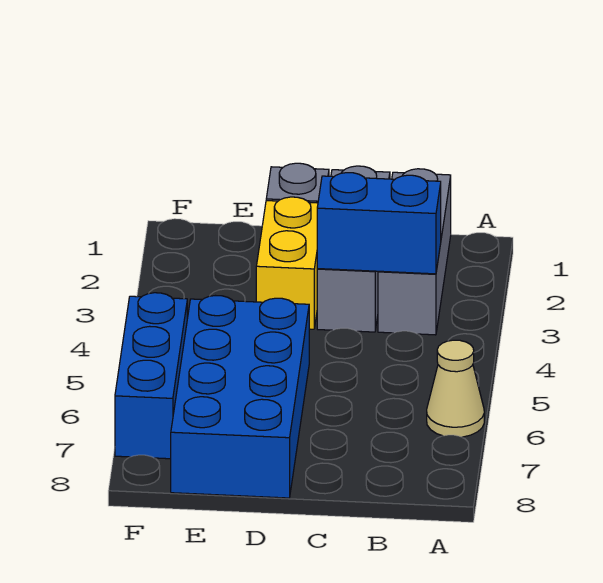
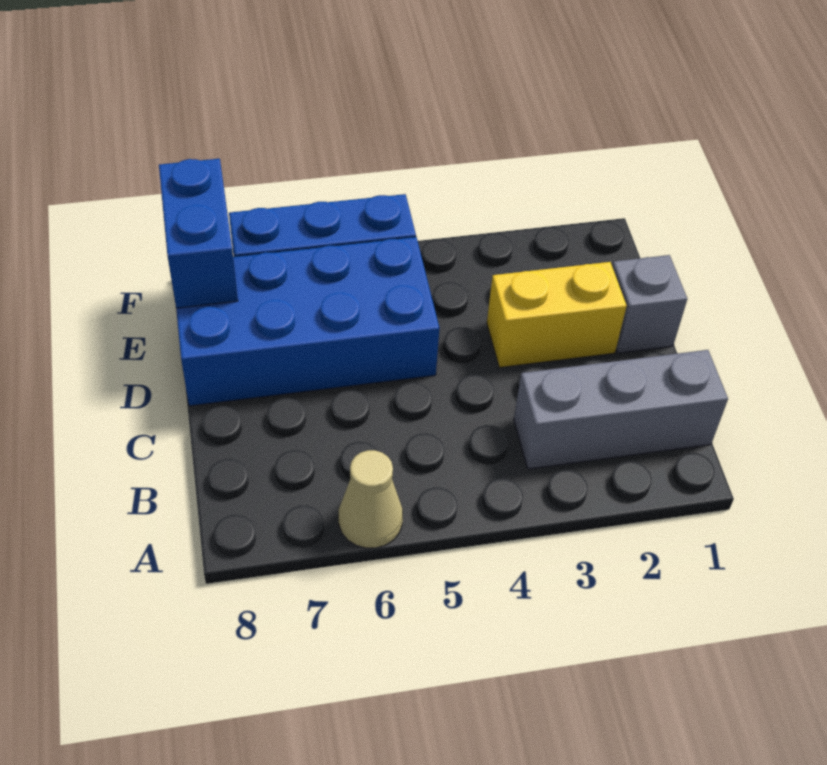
blue brick B3:C3 level 2 -> blue brick E8:F8 level 2
grey brick C1:C3 level 1 -> none

